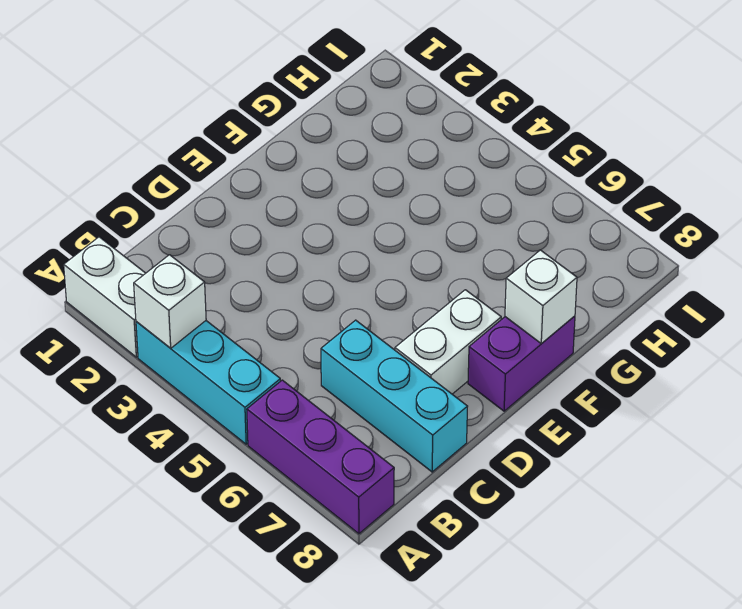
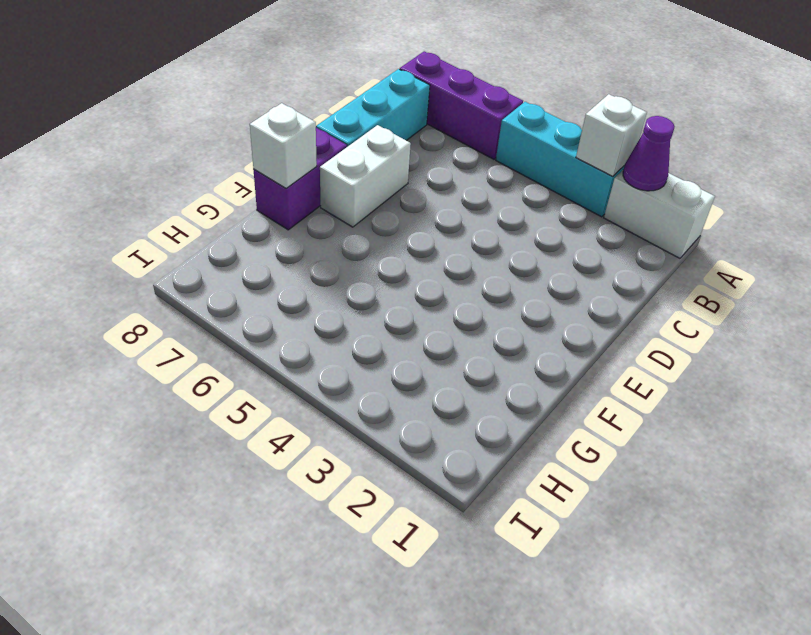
none -> purple cone A2 level 2
cyan brick C6:C8 level 1 -> cyan brick B8:D8 level 1

